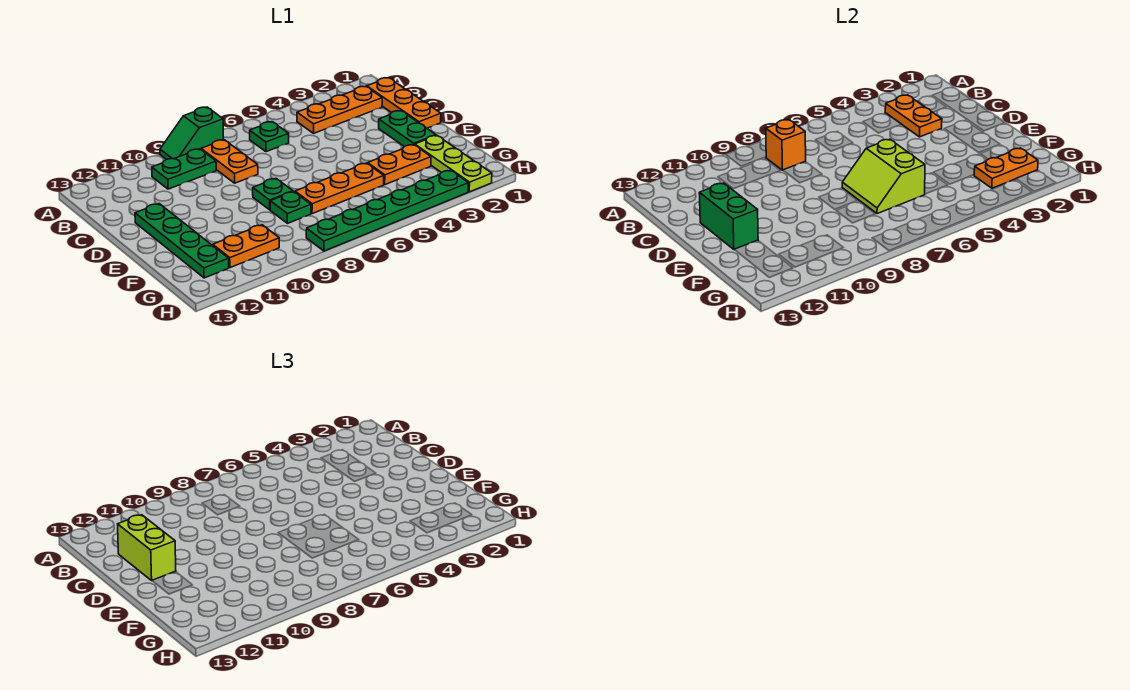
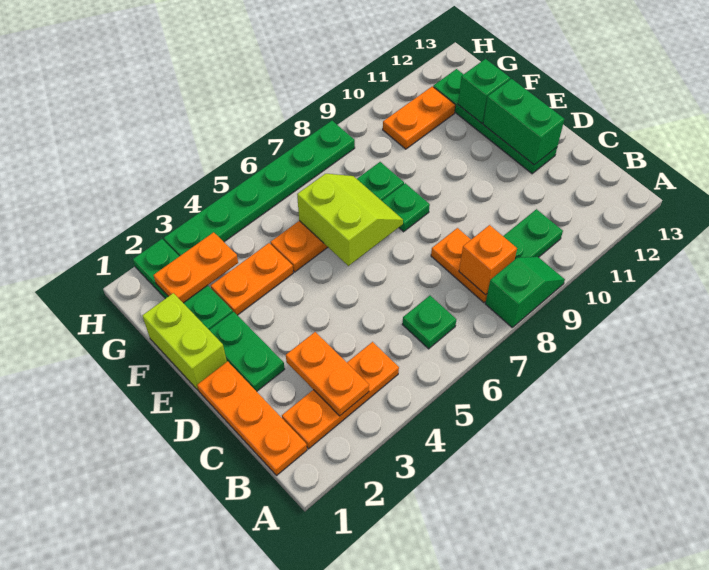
lime brick C12:D12 level 3 -> lime brick E1:F1 level 1
lime plate F2:H2 level 1 -> green plate F2:H2 level 1
none -> green brick F12 level 2

